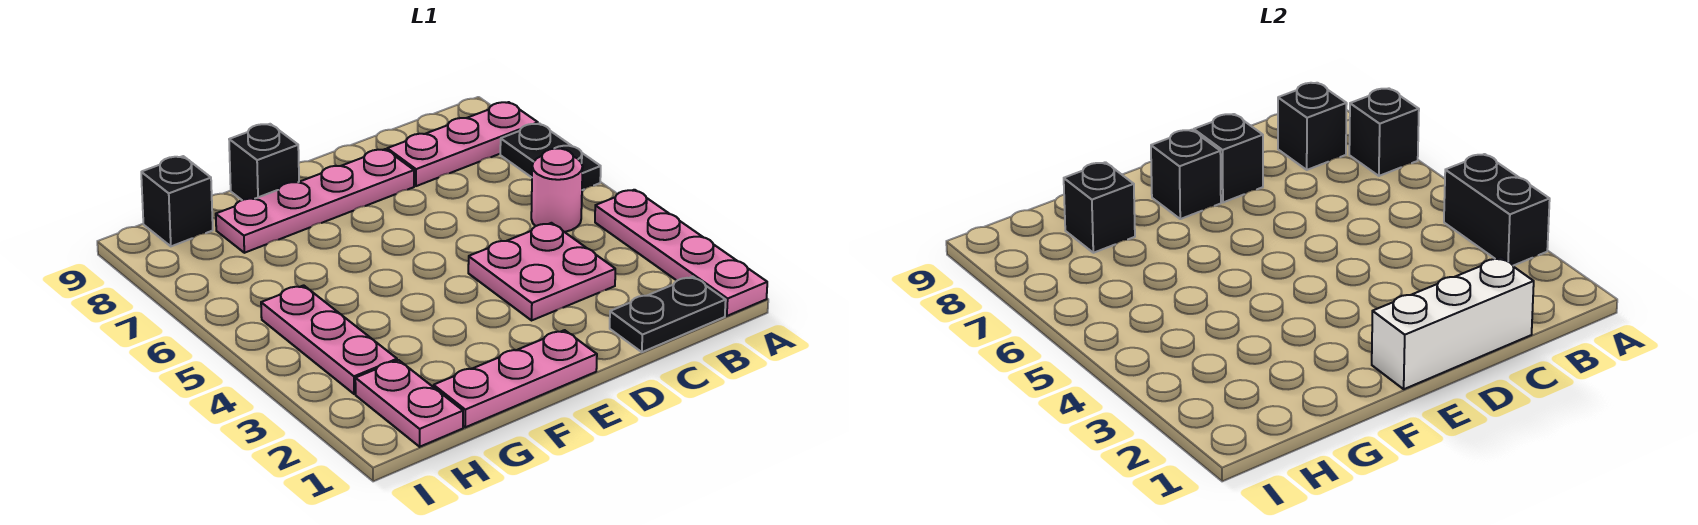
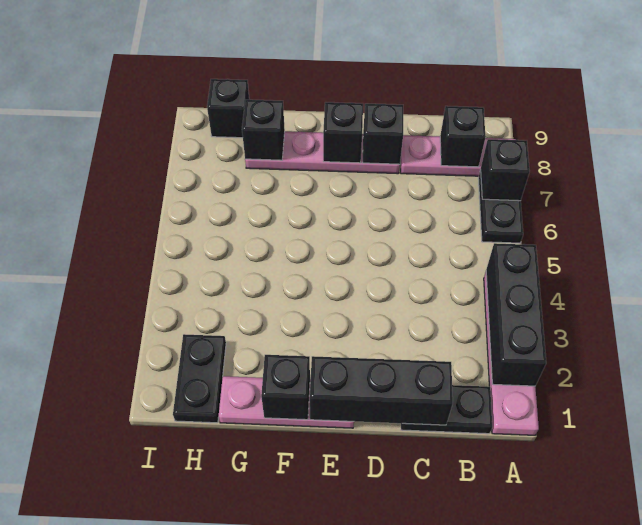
black brick A3:A4 level 2 -> black brick A2:A4 level 2
pink round brick B5 level 1 -> none
white brick C1:E1 level 2 -> black brick C1:E1 level 2
pink plate C3:D4 level 1 -> none
black brick F9 level 1 -> black brick F1 level 2
pink plate H1:H2 level 1 -> black plate H1:H2 level 1
pink plate H3:H5 level 1 -> none

